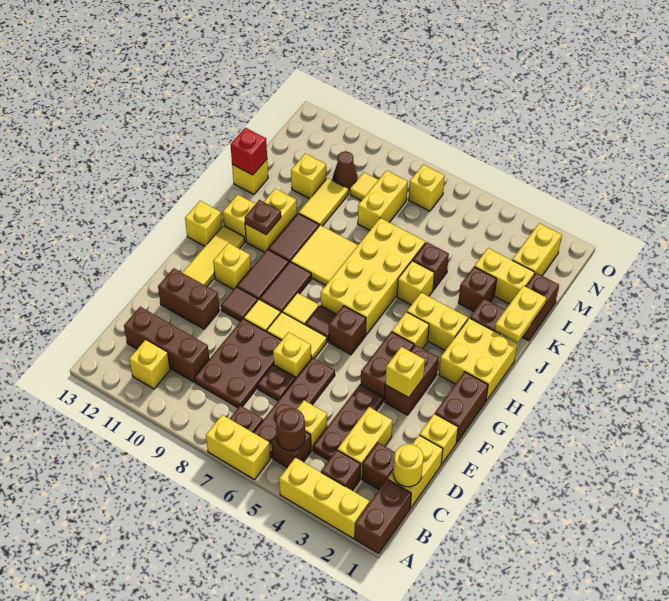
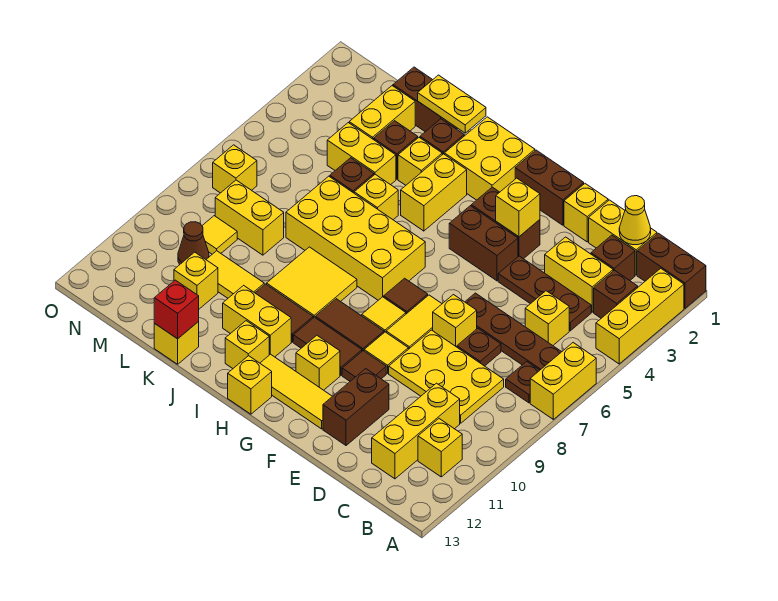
brown brick B5 level 1 -> none
brown round brick B5 level 2 -> none
yellow round brick C1 level 2 -> yellow cone C1 level 2
brown plate C8:E9 level 1 -> yellow plate C8:E9 level 1
brown brick C10:C12 level 1 -> yellow brick C10:C12 level 1
brown brick G6 level 1 -> none
yellow brick H4 level 1 -> yellow brick J3 level 1
brown plate I11 level 2 -> none
yellow brick M2:N2 level 1 -> yellow brick K4:L4 level 1

